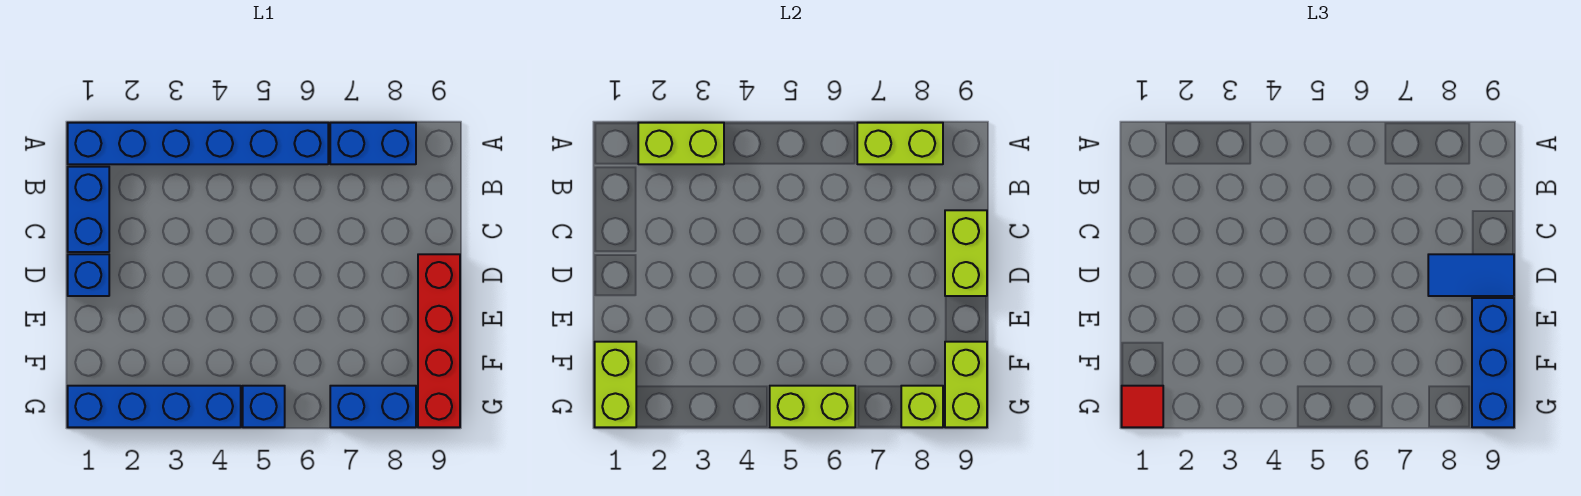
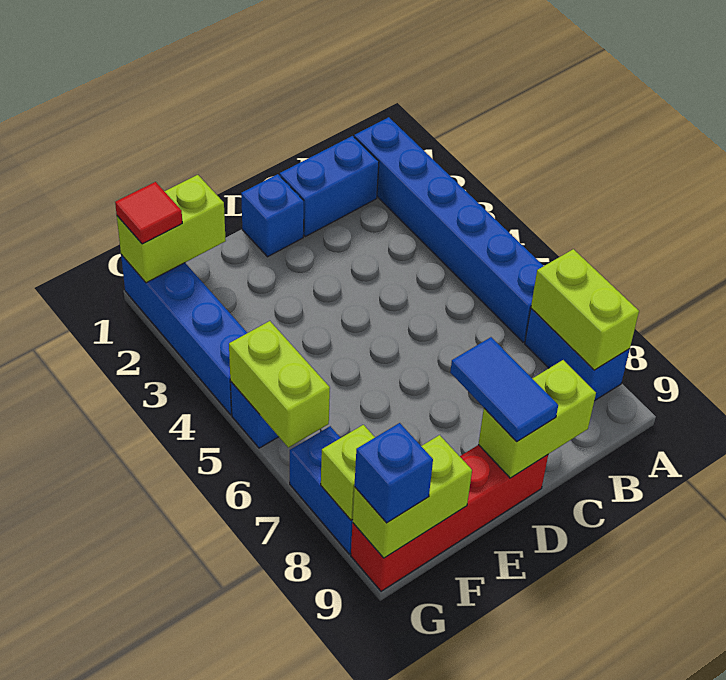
lime brick A2:A3 level 2 -> none
blue brick E9:G9 level 3 -> blue brick G9 level 3

